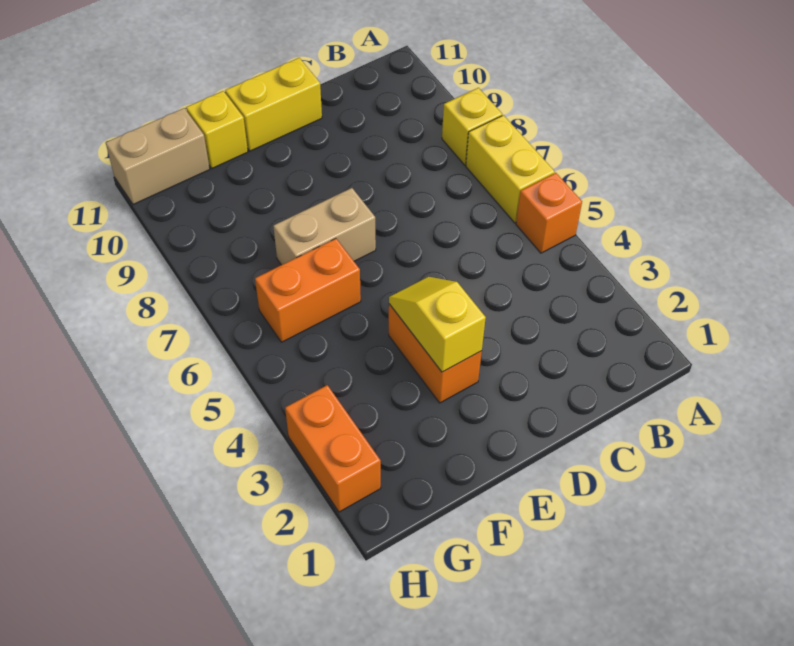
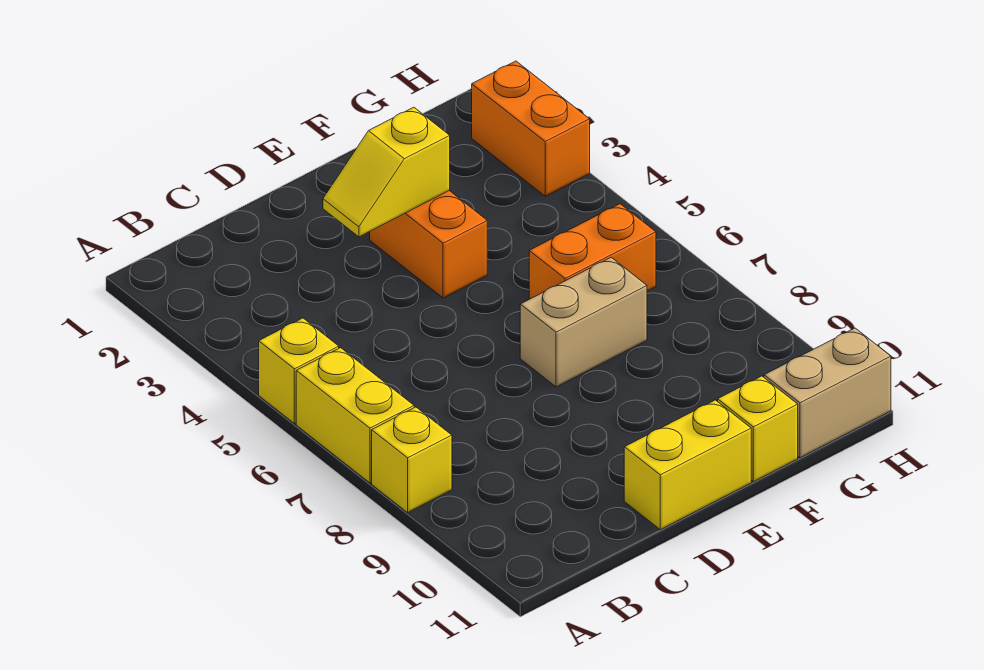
orange brick A5 level 1 -> yellow brick A5 level 1
yellow slope E3:E4 level 2 top 3 -> yellow slope D3:E3 level 2 top E

